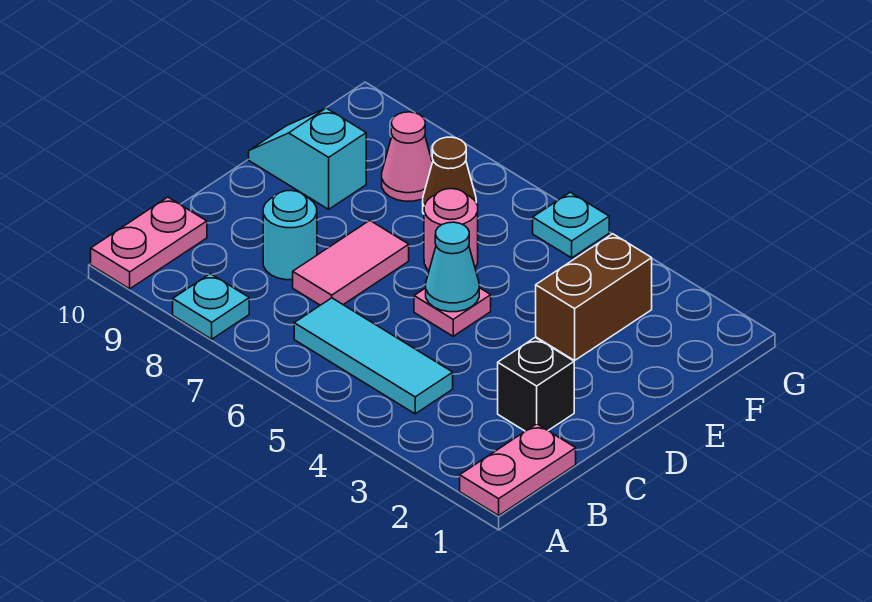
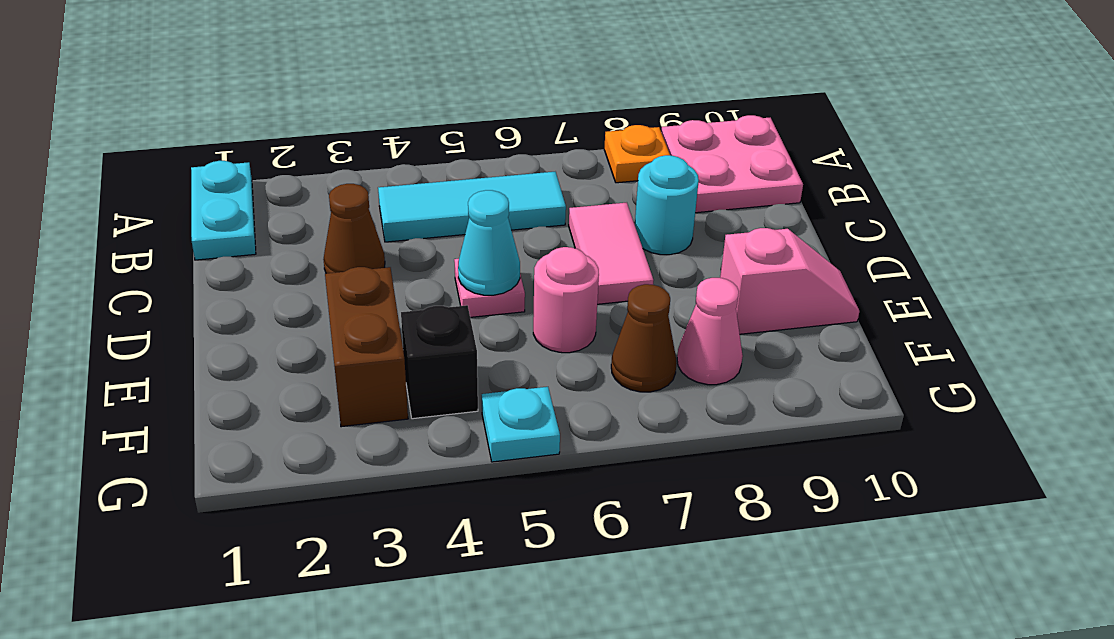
pink plate A1:B1 level 1 -> cyan plate A1:B1 level 1
cyan plate A8 level 1 -> orange plate A8 level 1
pink plate A10:B10 level 1 -> pink plate A9:B10 level 1
black brick C2 level 1 -> black brick F4 level 1
none -> brown cone C3 level 1
cyan slope E9:E10 level 1 top 9 -> pink slope E9:E10 level 1 top 9

